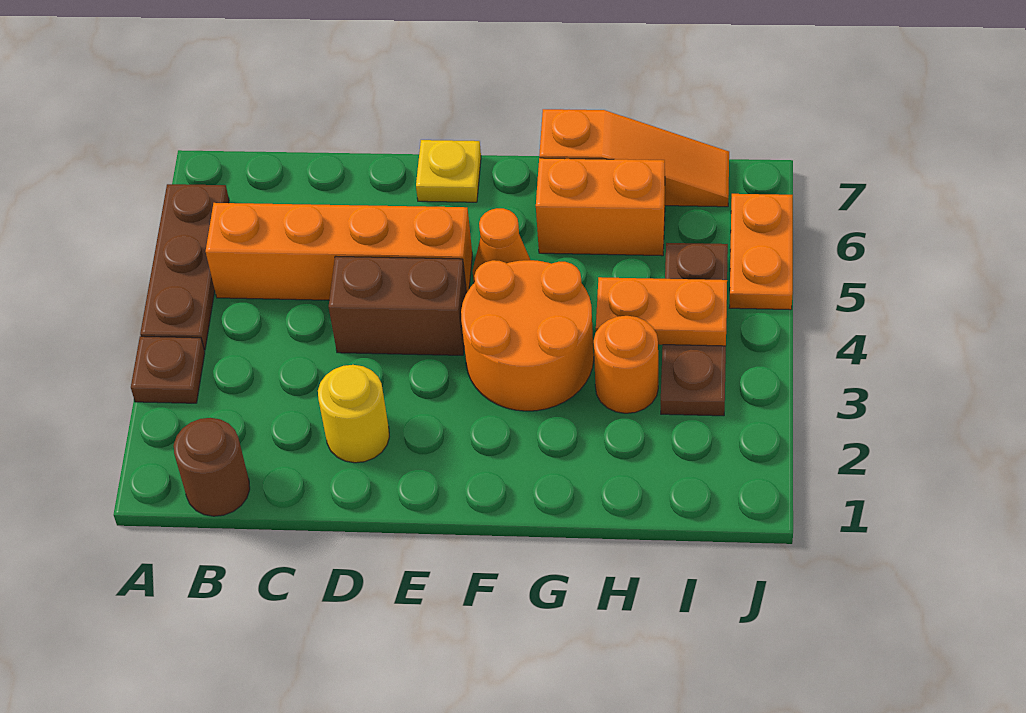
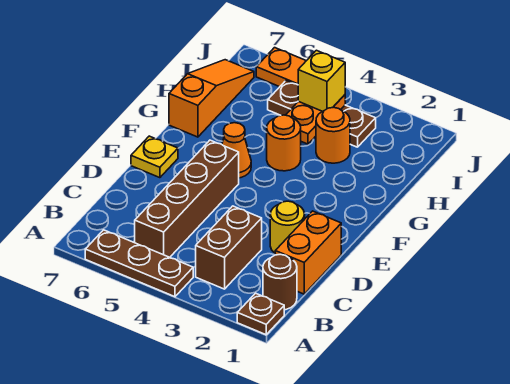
brown plate A3 level 1 -> brown plate A1 level 1
orange brick B5:E5 level 1 -> brown brick B5:E5 level 1
brown brick D4:E4 level 1 -> brown brick B3:C3 level 1
orange round brick F3:G4 level 1 -> orange round brick G4 level 1
orange brick G6:H6 level 1 -> orange brick C1:D1 level 1
none -> yellow brick I4 level 3

